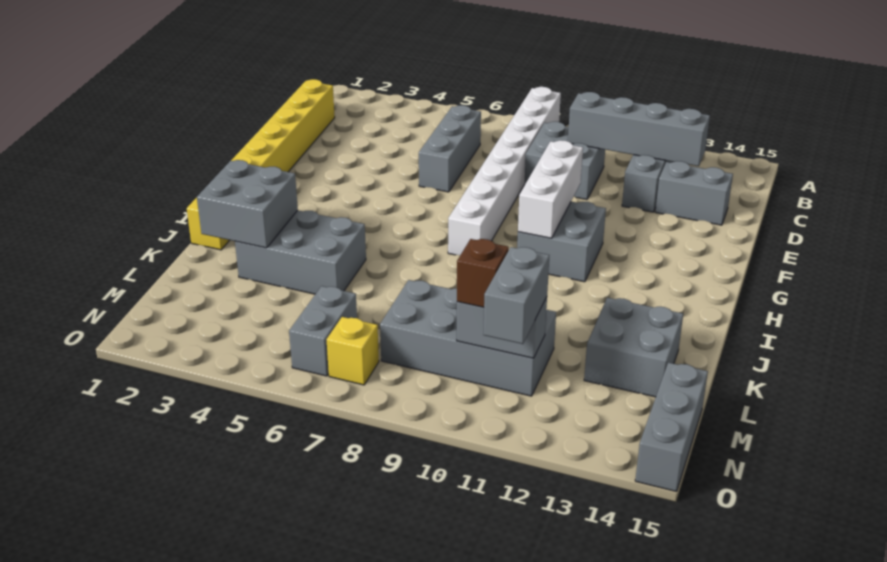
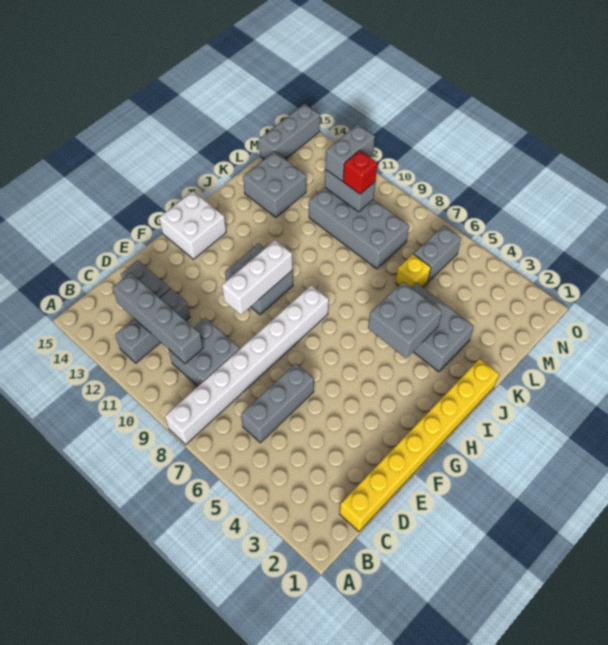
none -> white brick G14:H15 level 1
grey brick J2:K3 level 2 -> grey brick I4:J5 level 2
brown brick M10 level 3 -> red brick M10 level 3
yellow brick N7 level 1 -> yellow brick L6 level 1

